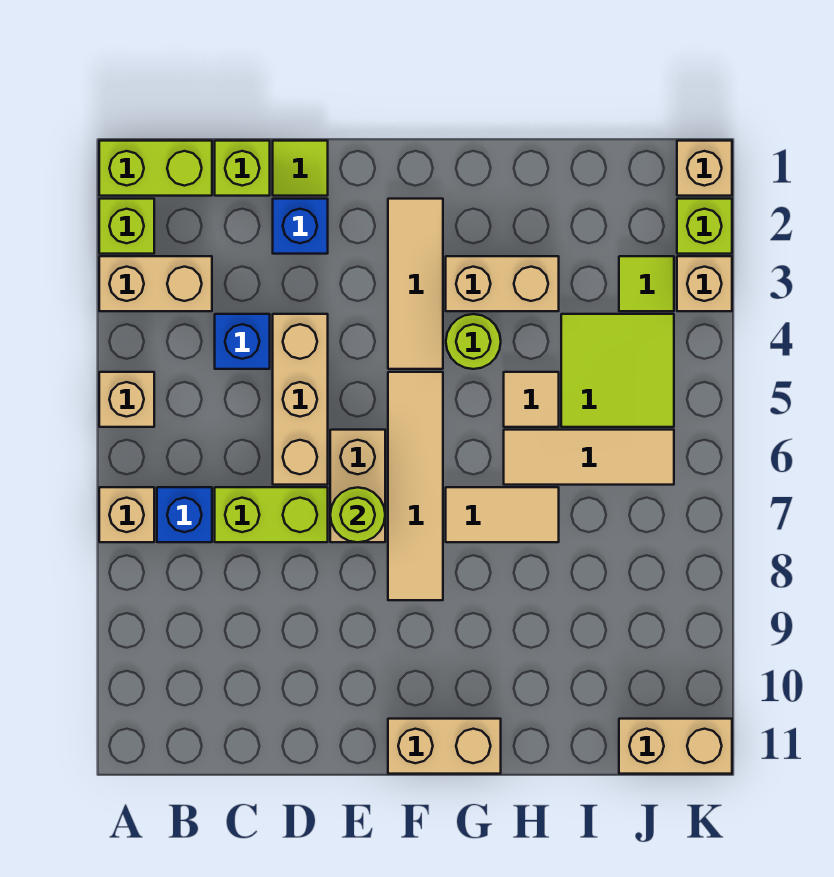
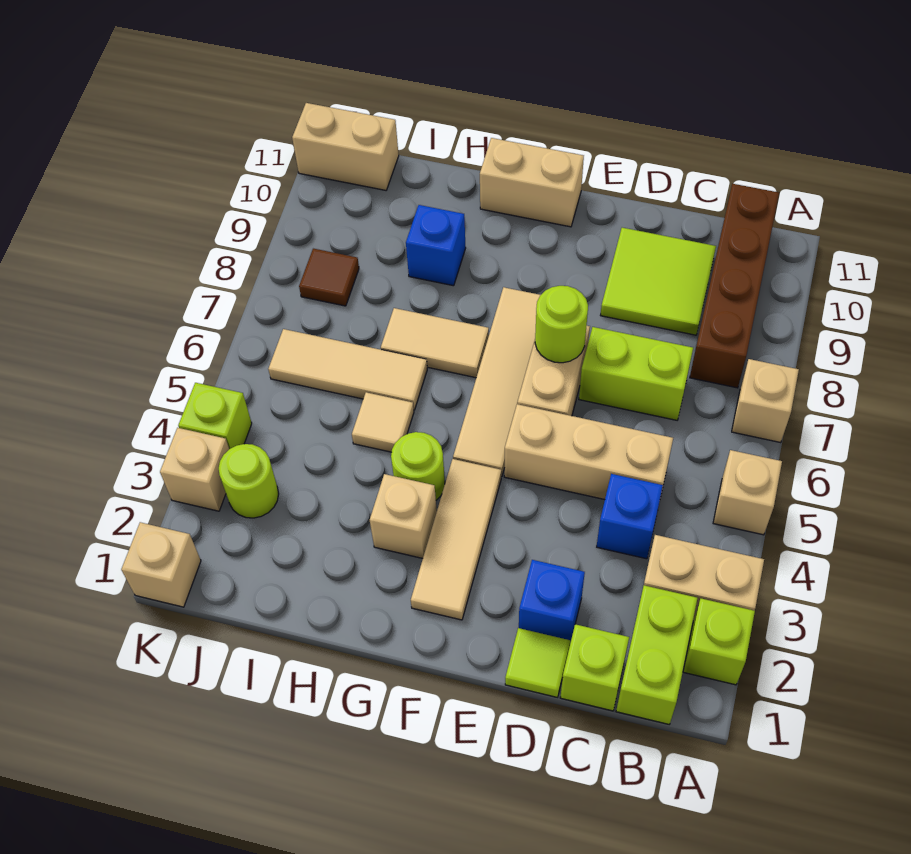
lime brick A1:B1 level 1 -> lime brick B1:B2 level 1
blue brick B7 level 1 -> blue brick H9 level 1
none -> brown brick B8:B11 level 1
tan brick D4:D6 level 1 -> tan brick C5:E5 level 1
tan brick G3:H3 level 1 -> tan brick G3 level 1
lime tile I4:J5 level 1 -> lime tile C9:D10 level 1
lime tile J3 level 1 -> lime round brick J3 level 1
none -> brown tile J8 level 1
lime brick K2 level 1 -> lime brick K4 level 1

